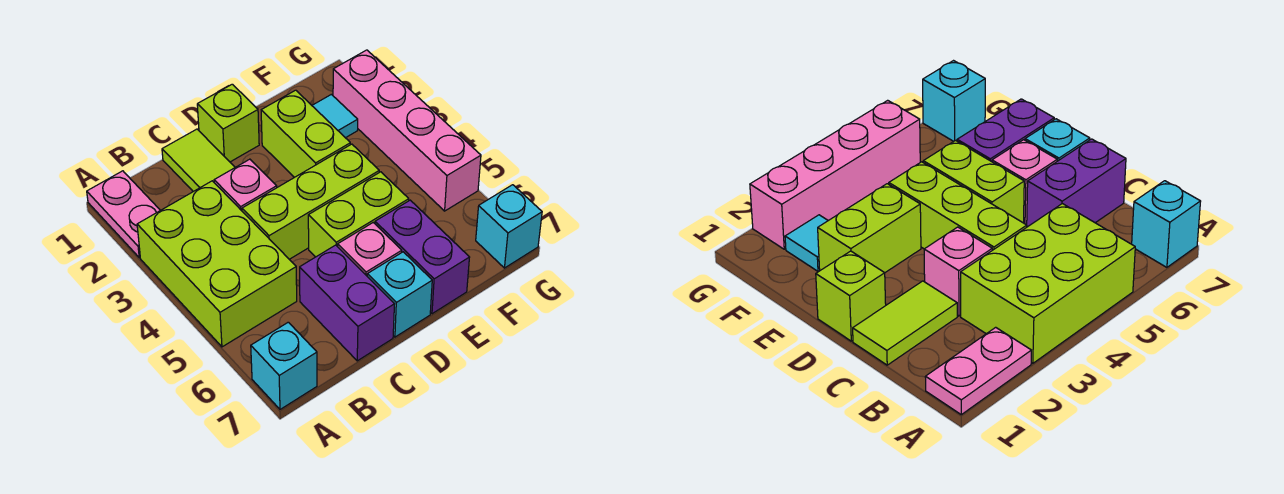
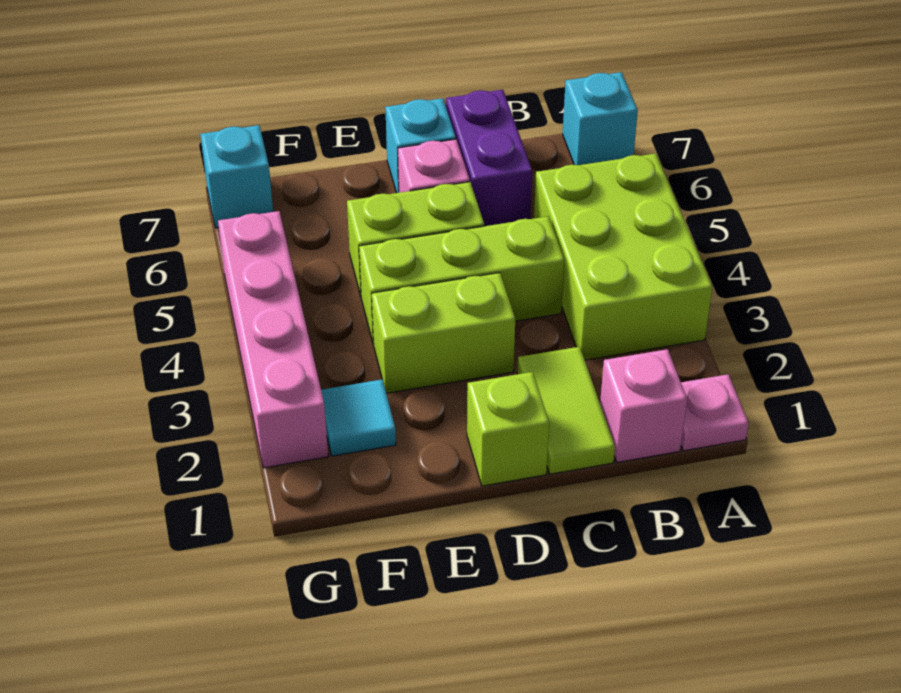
pink plate A1:A2 level 1 -> pink plate A1 level 1
pink brick C3 level 1 -> pink brick B1 level 1
lime brick E2:E3 level 1 -> lime brick D3:E3 level 1
purple brick E6:E7 level 1 -> none

